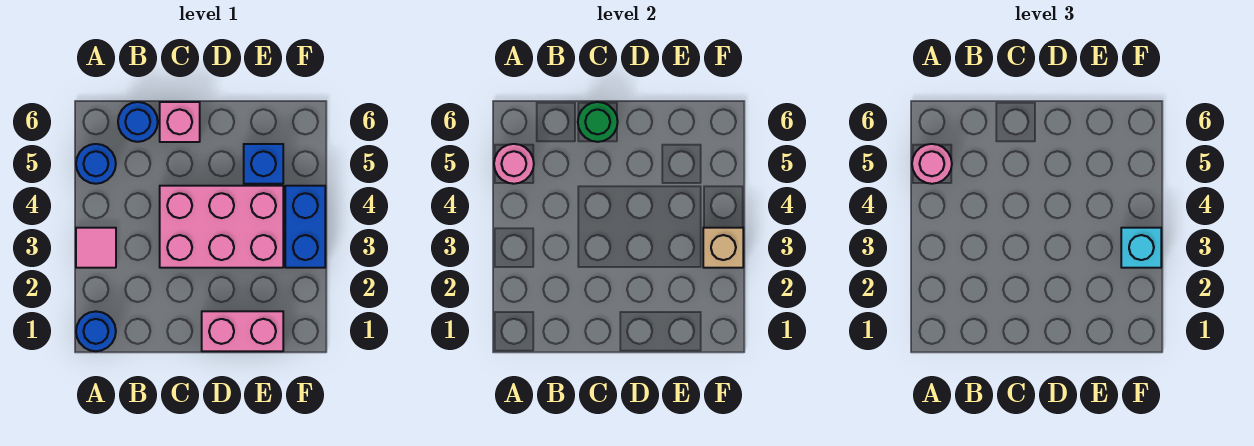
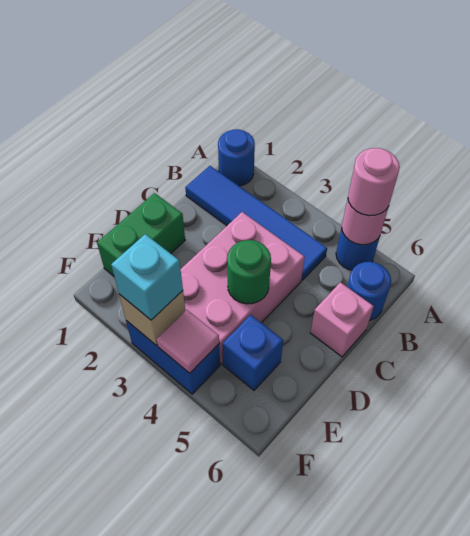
pink tile A3 level 1 -> pink tile F4 level 2
none -> blue tile B1:B4 level 1
green round brick C6 level 2 -> green round brick D4 level 2
pink brick D1:E1 level 1 -> green brick D1:E1 level 1

